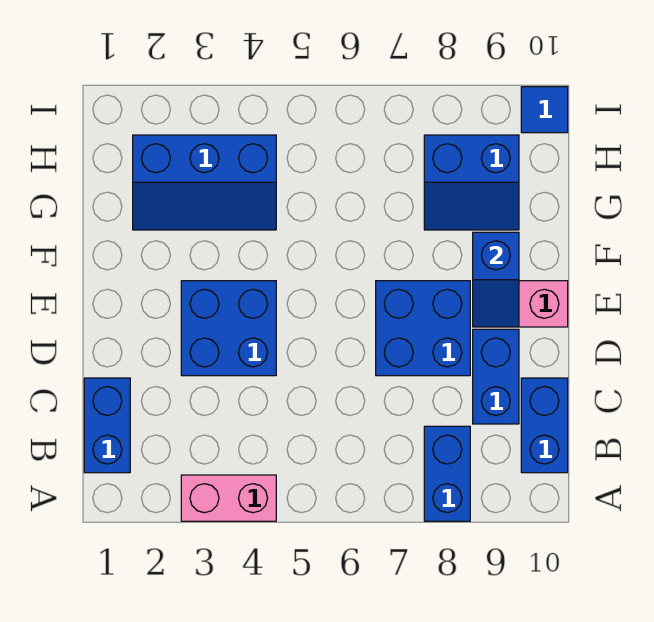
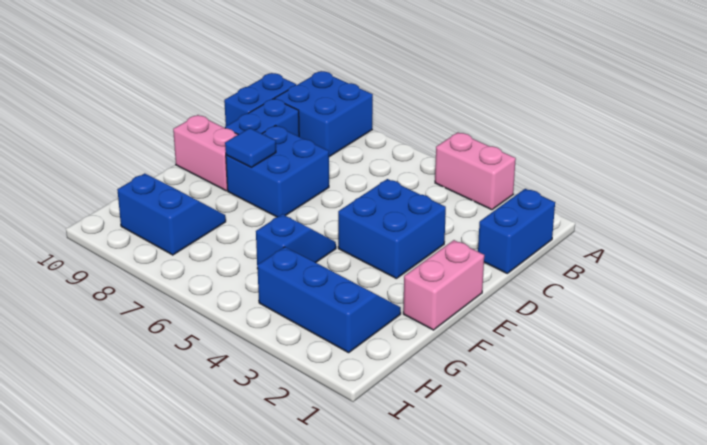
blue brick A8:B8 level 1 -> blue brick A8:B9 level 1
none -> pink brick E1:F1 level 1
blue slope E9:F9 level 2 top F -> blue slope F5:G5 level 1 top G
blue tile I10 level 1 -> blue tile E8 level 2

